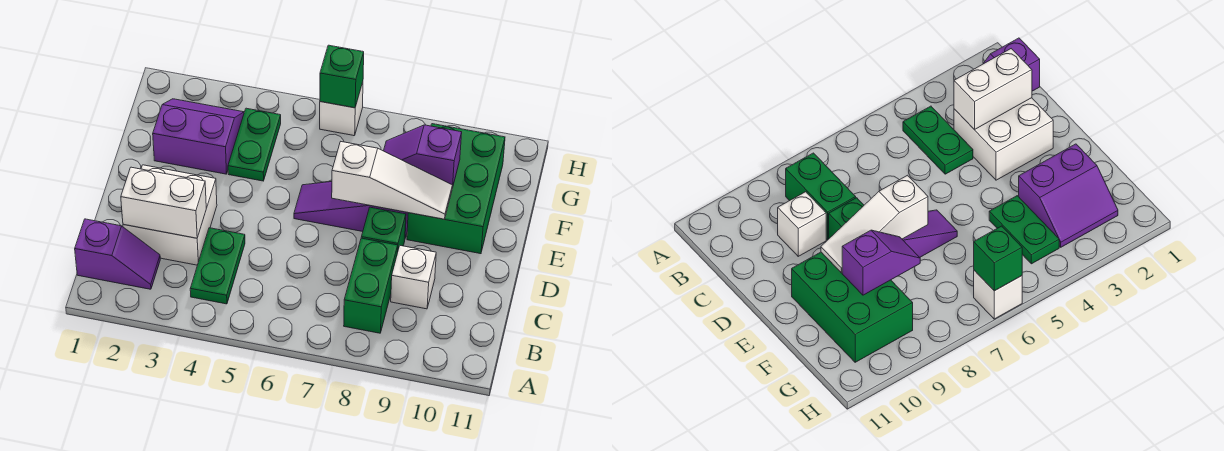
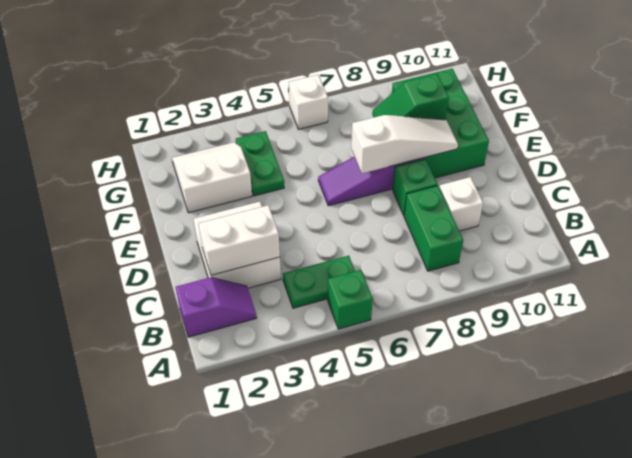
green plate B4:C4 level 1 -> green plate B4:B5 level 1
purple slope F2:G3 level 1 top F -> white slope F2:G3 level 1 top F
purple slope F8:F9 level 2 top 9 -> green slope F8:F9 level 2 top 9
green brick H6 level 2 -> green brick A5 level 1

